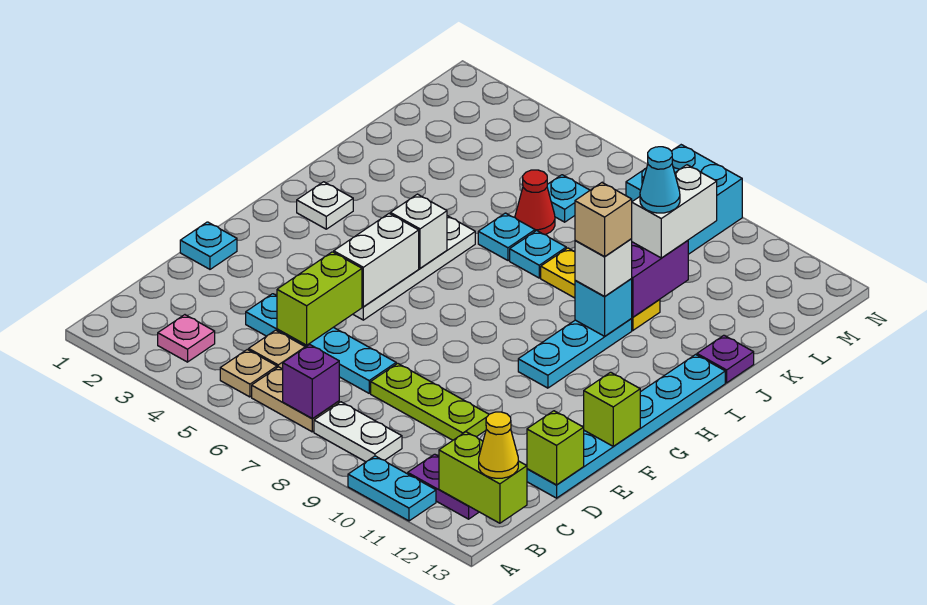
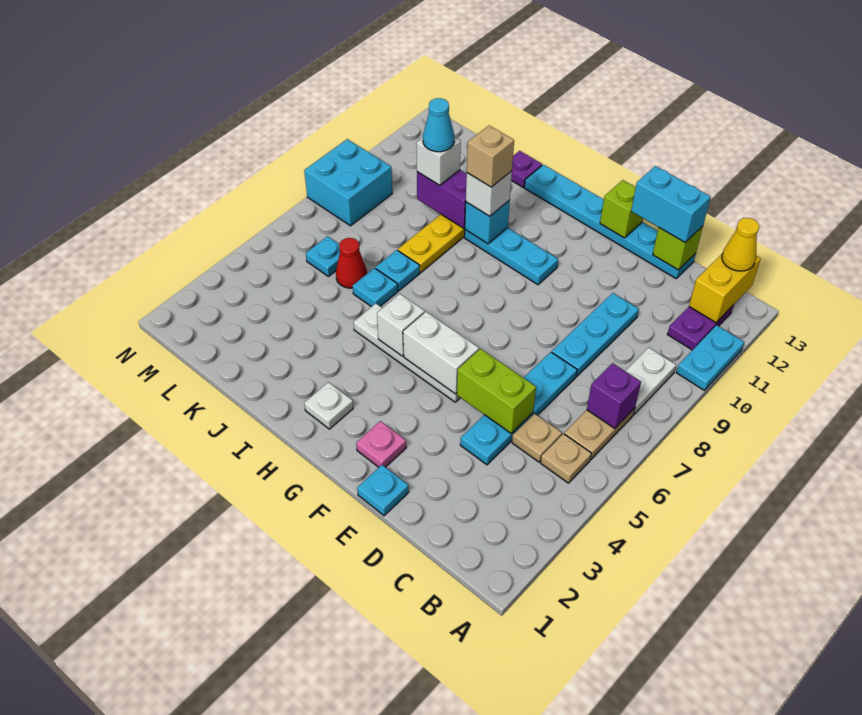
pink plate B3 level 1 -> pink plate F2 level 1
lime brick B12:B13 level 2 -> yellow brick B12:B13 level 2
lime plate D8:D10 level 1 -> cyan plate D8:D10 level 1
none -> cyan brick D13:E13 level 3
white brick K10:L10 level 3 -> white brick K10 level 3

